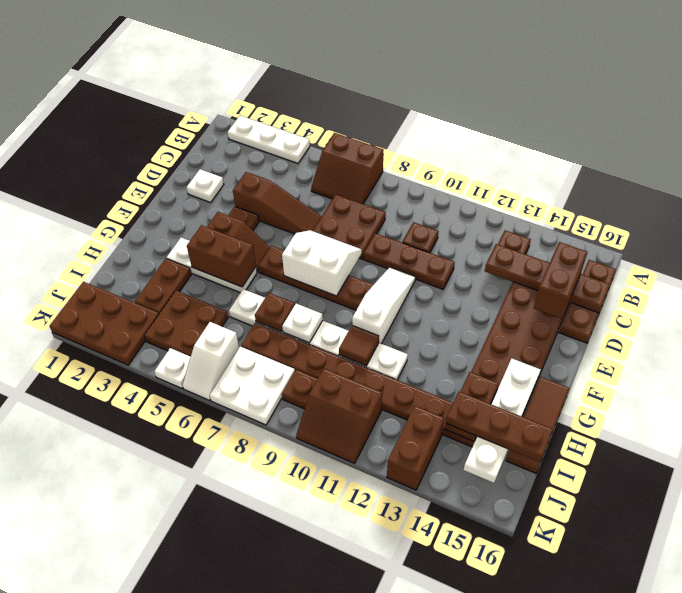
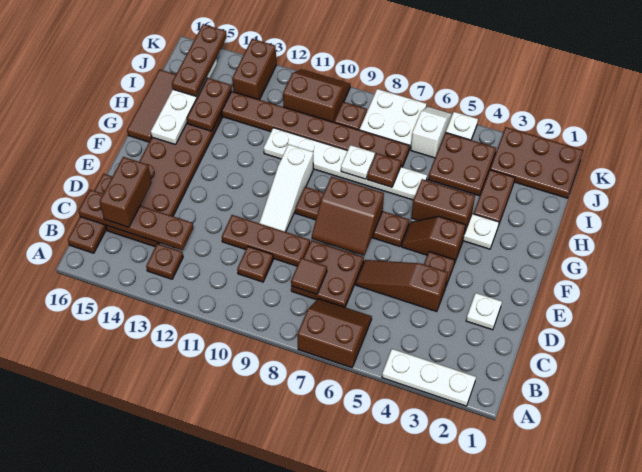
white slope E7:F8 level 2 top F -> brown slope E7:F8 level 2 top F
brown tile H10 level 2 -> brown tile C8 level 2
brown plate I14:I16 level 3 -> brown plate I15:K15 level 3

